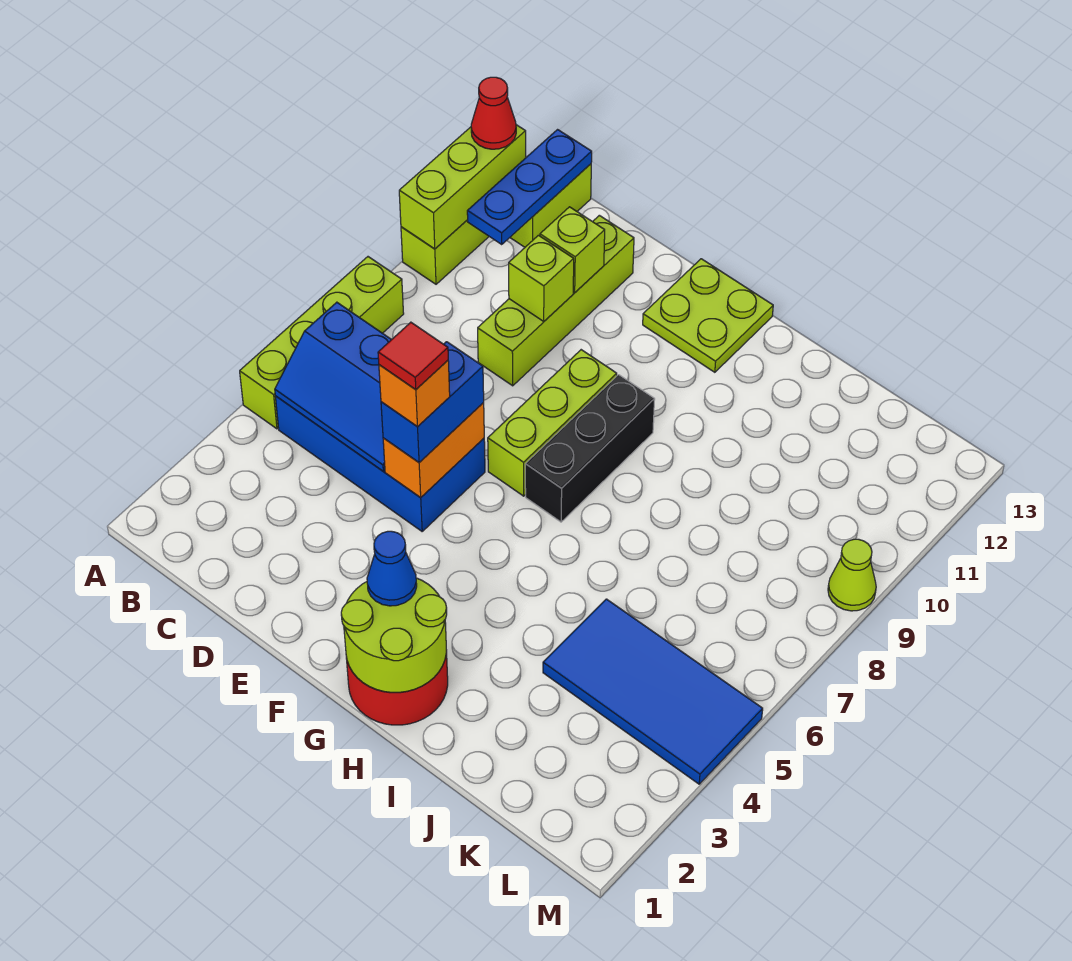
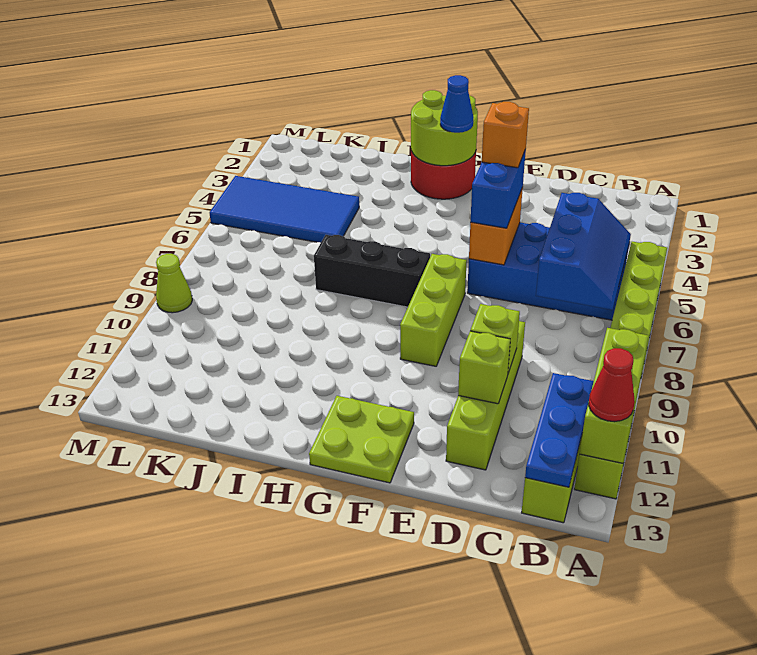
blue slope B5:D6 level 2 top 6 -> blue slope B5:C7 level 2 top C
red tile E5 level 5 -> none
black brick G7:G9 level 1 -> black brick G7:I7 level 1

